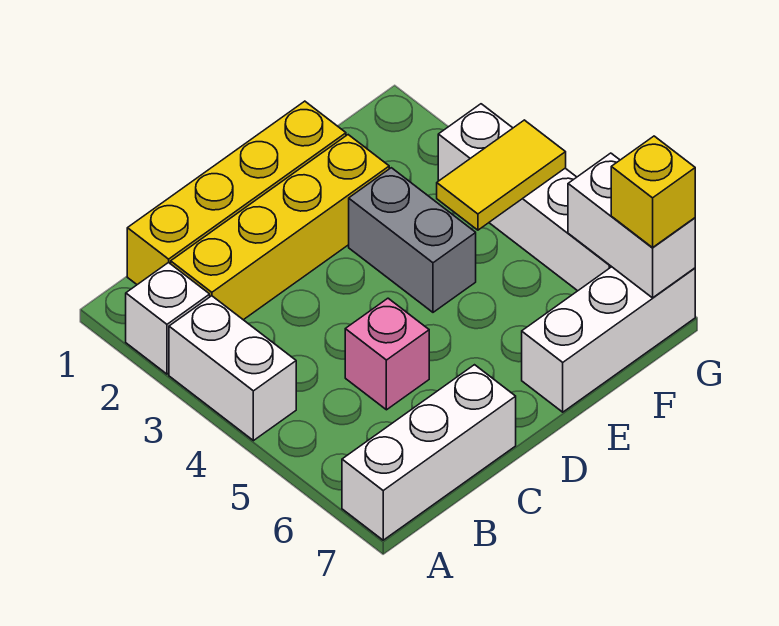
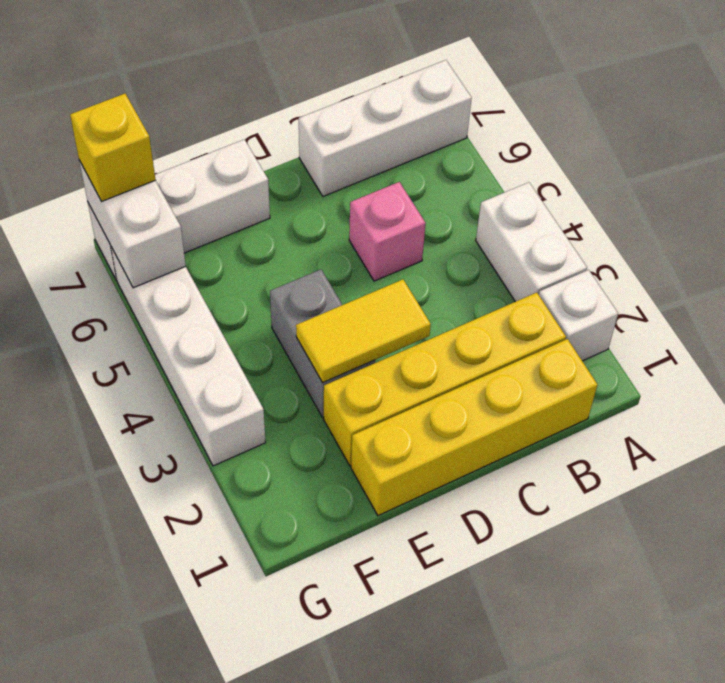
yellow tile F4:G4 level 2 -> yellow tile D3:E3 level 2

